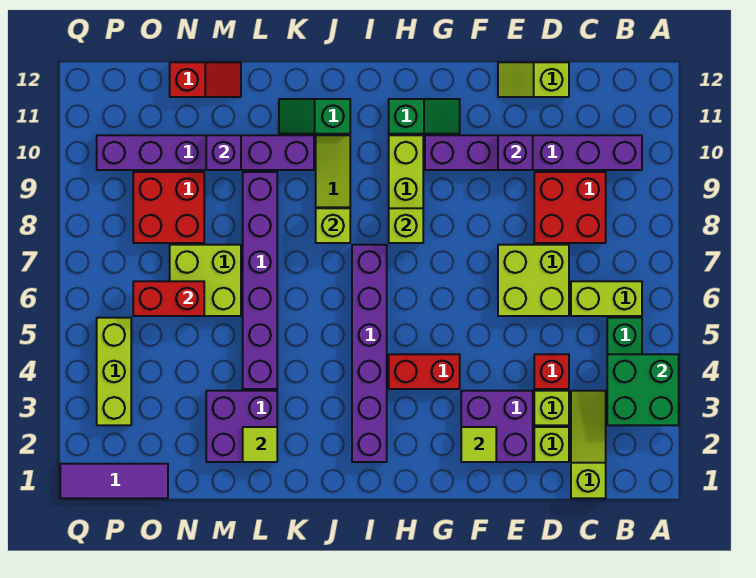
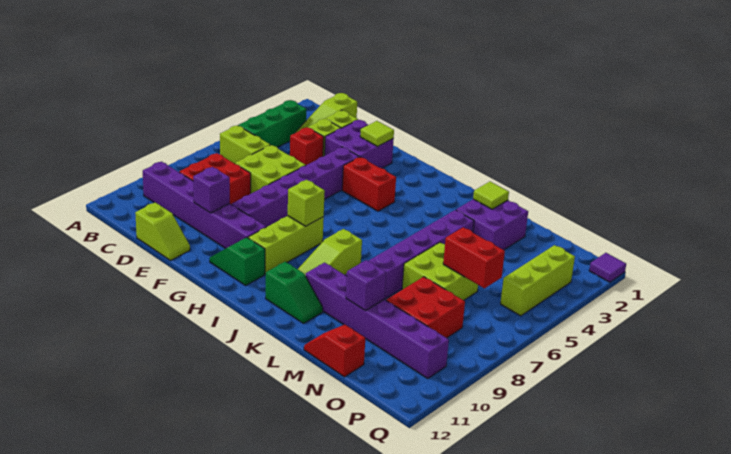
green brick A3:B4 level 2 -> none
purple brick I2:I7 level 1 -> purple brick F4:F9 level 1
lime brick J8 level 2 -> none
purple tile O1:Q1 level 1 -> purple tile Q1 level 1

